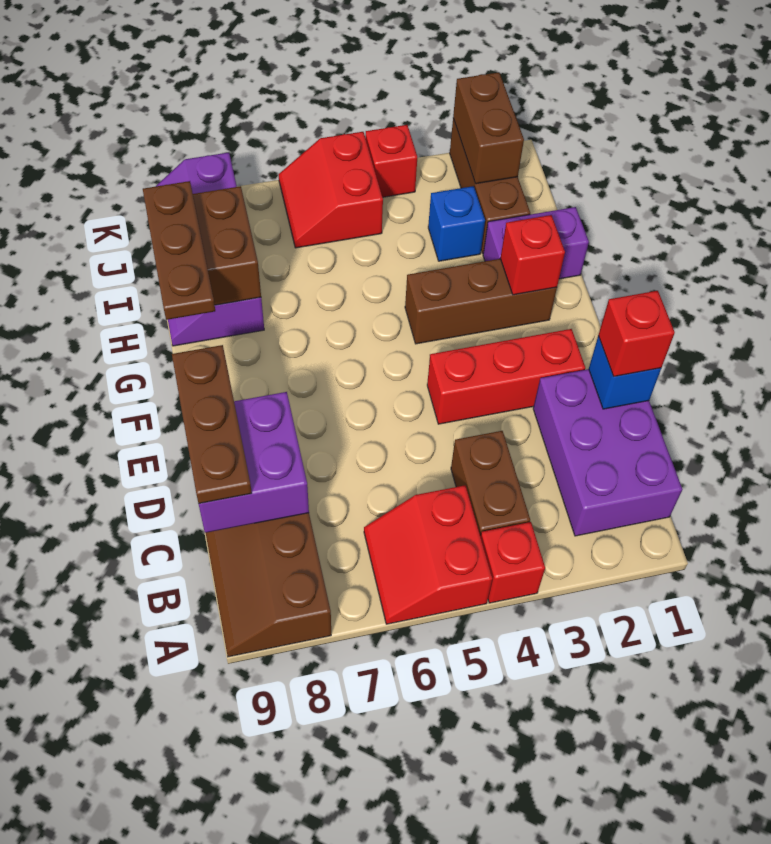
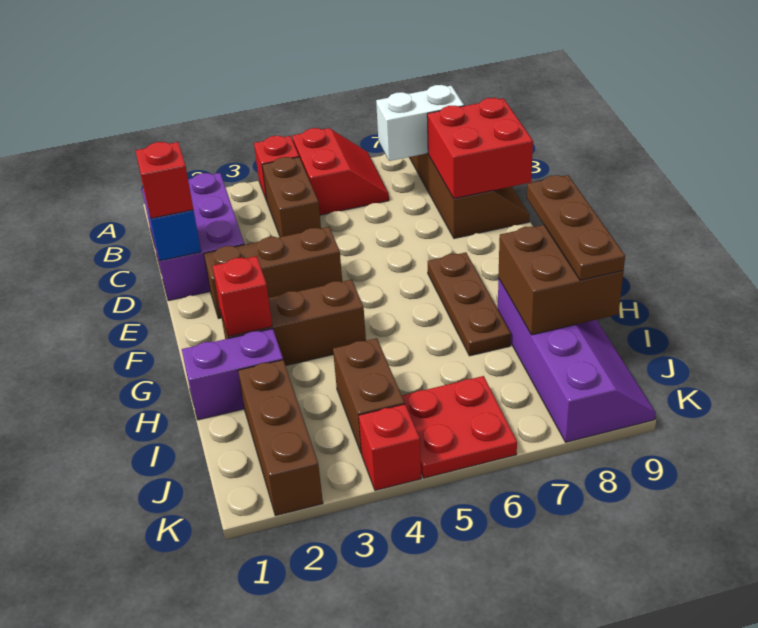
none -> white brick B7:B8 level 2
purple brick C8:D9 level 2 -> red brick C8:D9 level 2
brown plate C9:E9 level 3 -> brown plate F7:H7 level 1
red brick E2:E4 level 1 -> brown brick E2:E4 level 1
blue brick I3 level 1 -> none
brown brick J2:K2 level 2 -> brown brick I4:J4 level 1
red slope J5:K6 level 1 top 5 -> red plate J5:K6 level 1

